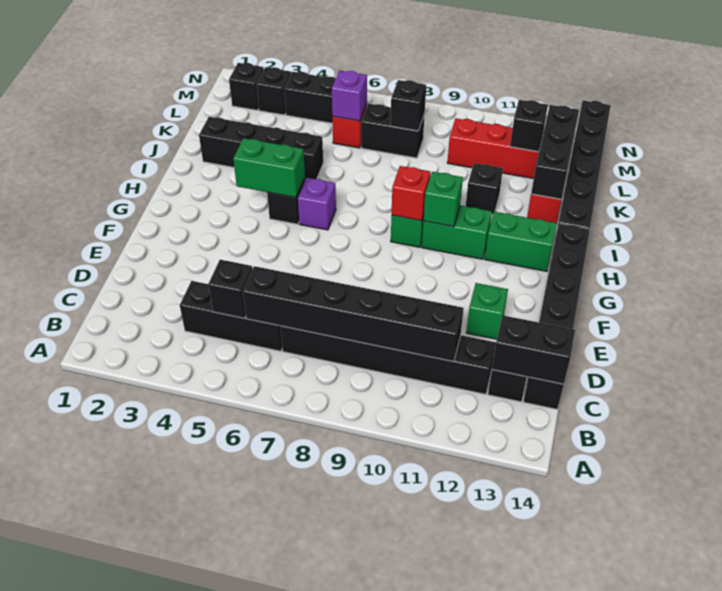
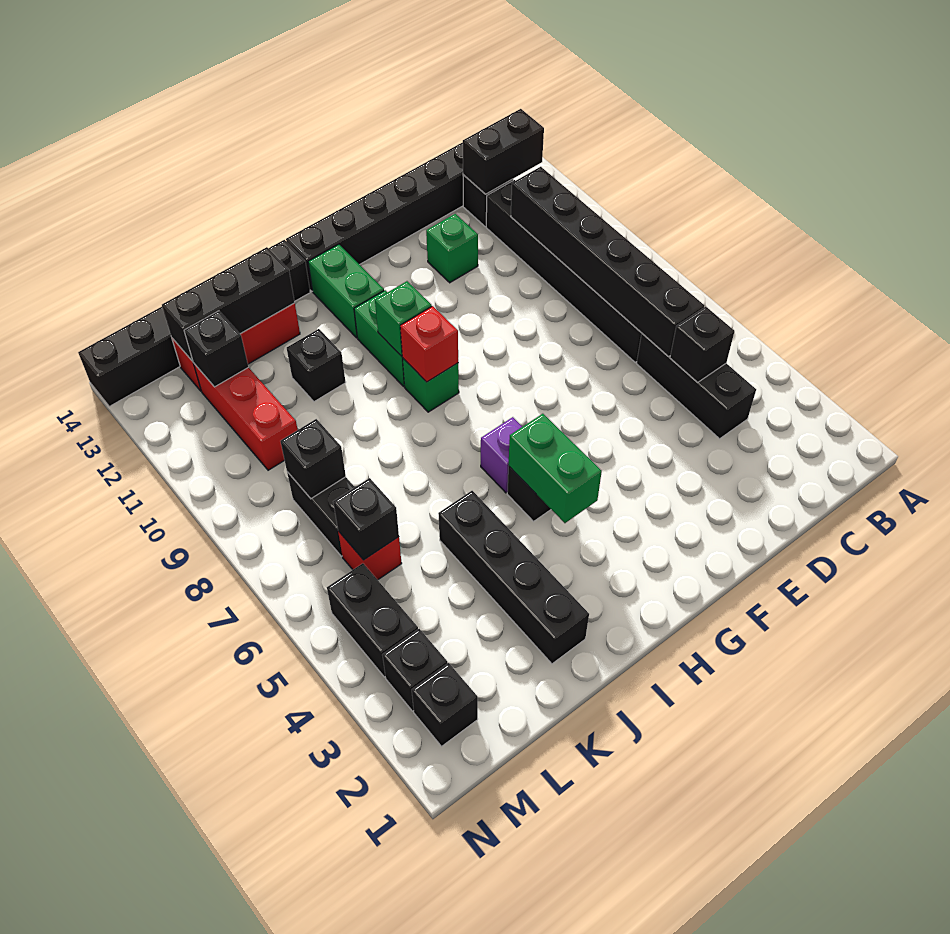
black brick C13:C14 level 2 -> black brick B13:C13 level 2
purple brick L6 level 2 -> black brick L6 level 2

